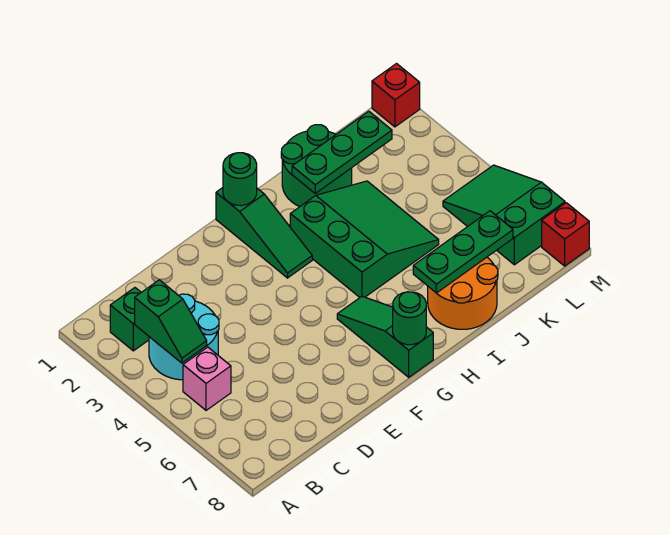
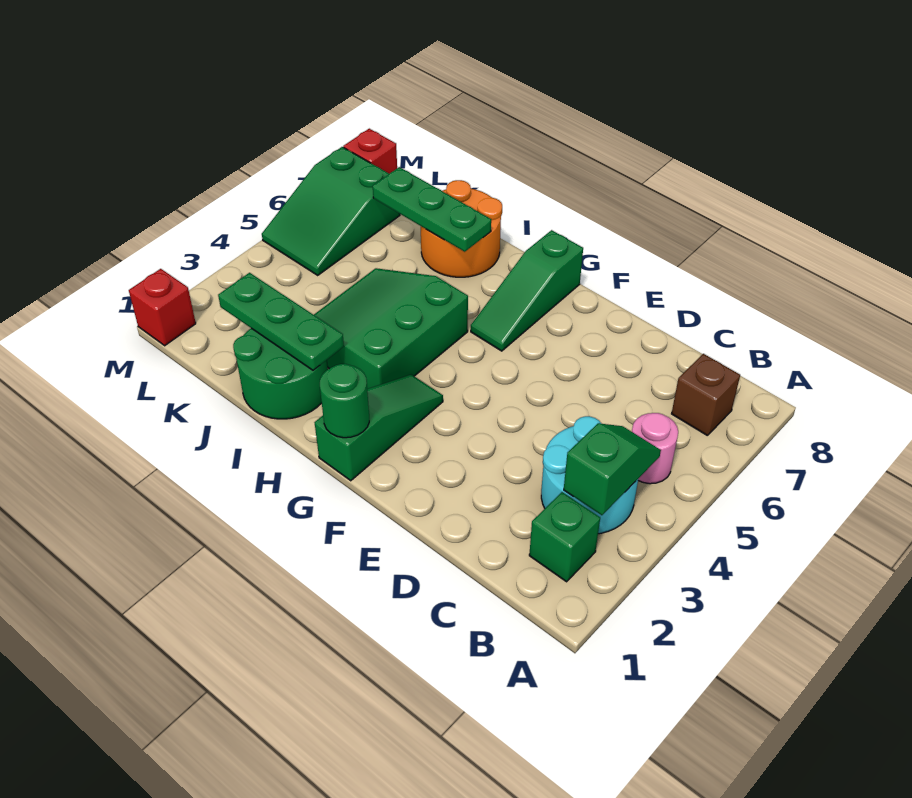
pink brick B5 level 1 -> pink round brick B5 level 1
none -> brown brick B7 level 1
green round brick G8 level 2 -> none

